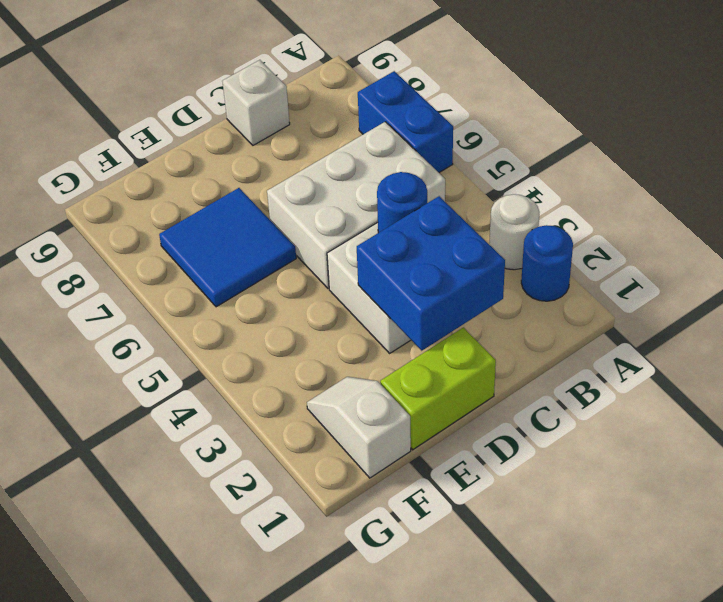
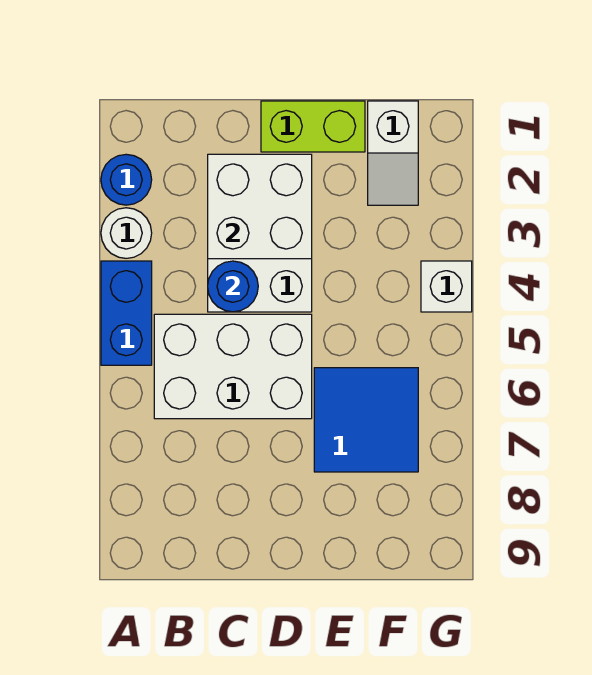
blue brick A6:A7 level 1 -> blue brick A4:A5 level 1
blue brick C2:D3 level 2 -> white brick C2:D3 level 2
white brick C9 level 1 -> white brick G4 level 1

